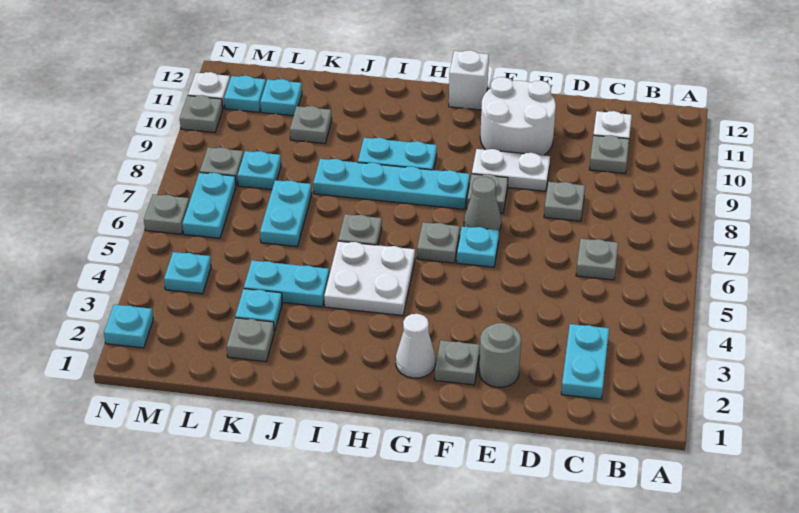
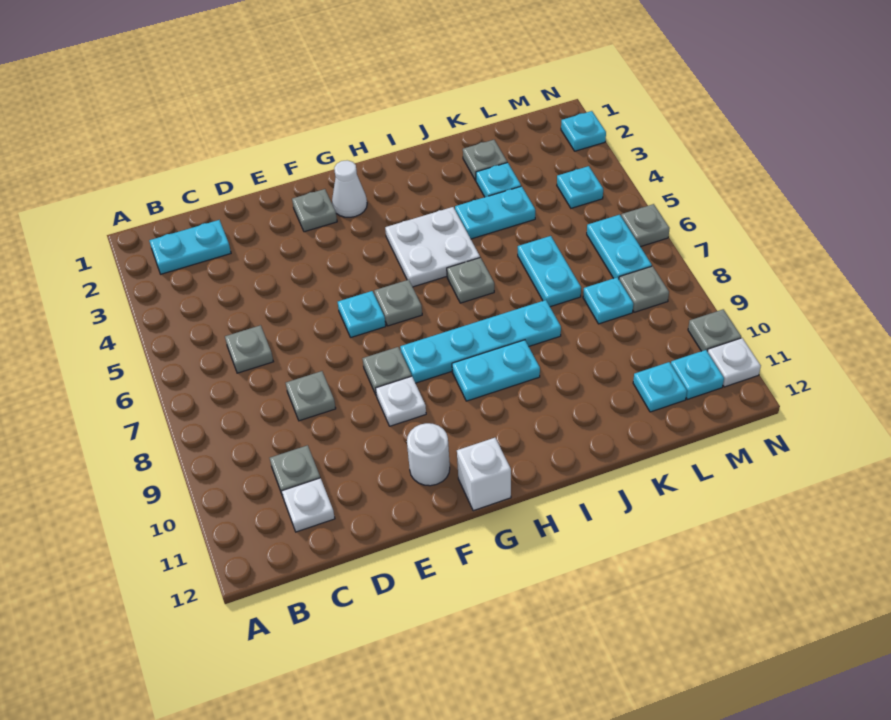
cyan plate C2:C3 level 1 -> cyan plate B2:C2 level 1
grey round brick E2 level 1 -> none
white plate E9:F9 level 1 -> white plate F9 level 1
white round brick E10:F11 level 1 -> white round brick F11 level 1
grey cone F7 level 1 -> none
grey plate K10 level 1 -> none

